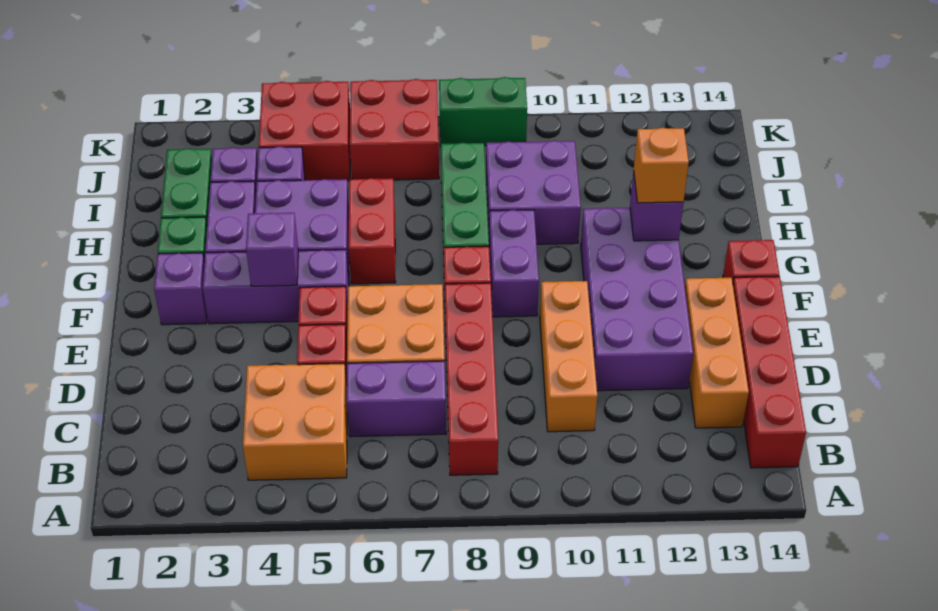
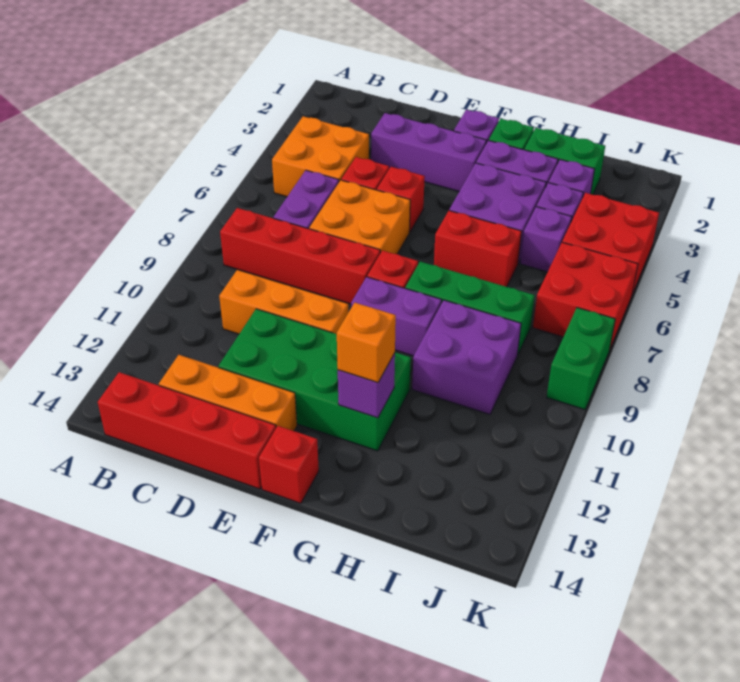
purple brick D11:G12 level 1 -> green brick D11:G12 level 1
purple brick F3:F5 level 1 -> purple brick D3:F3 level 1
purple brick F4 level 2 -> purple brick I5 level 1

